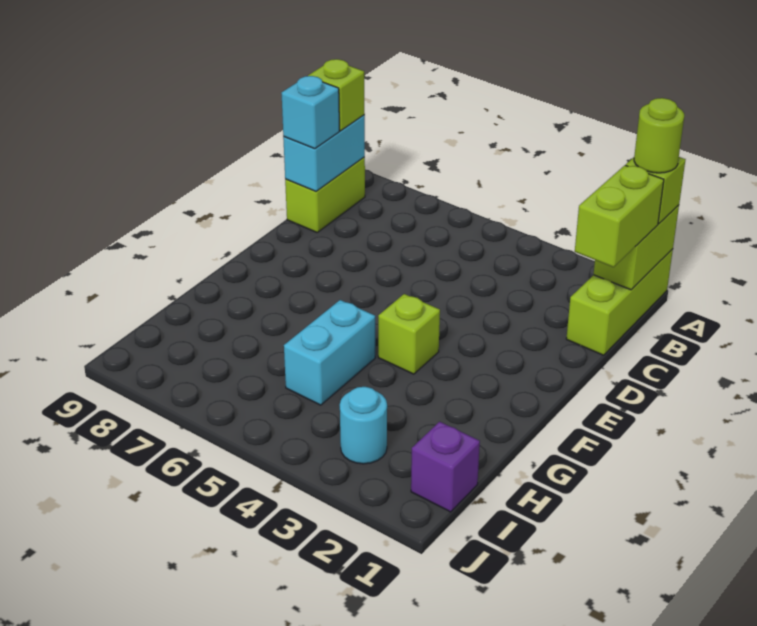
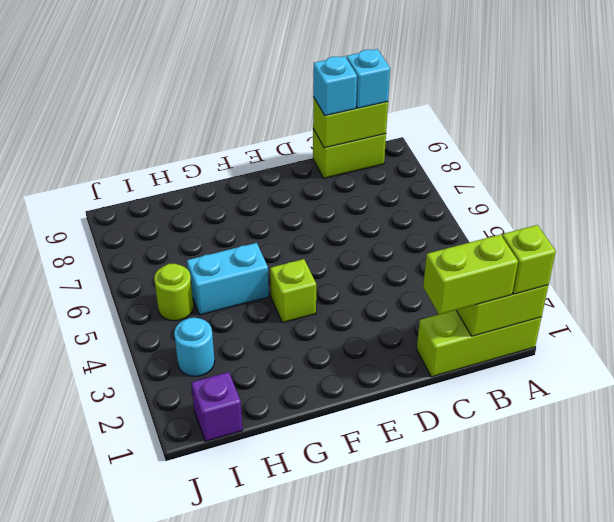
lime round brick A1 level 4 -> lime round brick I5 level 1
cyan brick B9:C9 level 2 -> lime brick B9:C9 level 2
lime brick B9 level 3 -> cyan brick B9 level 3

